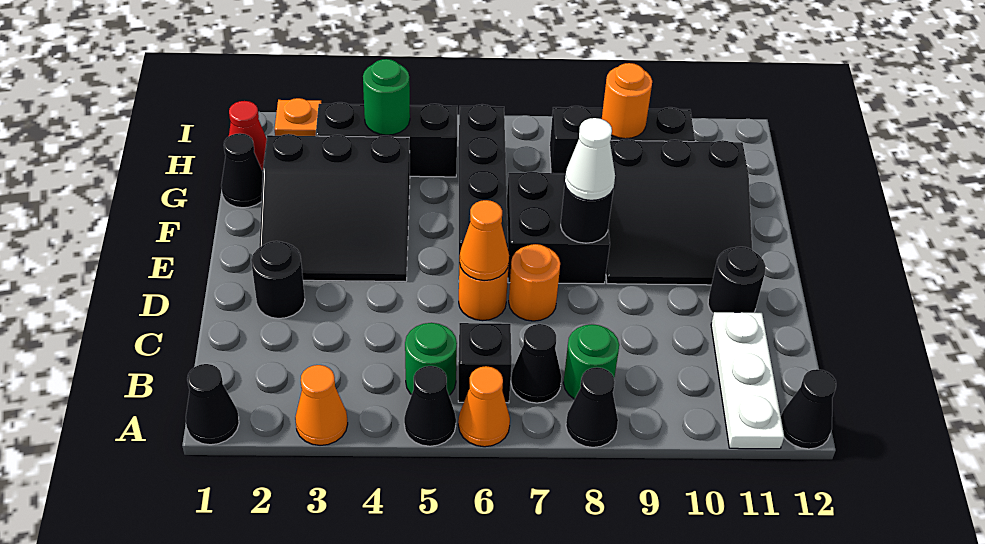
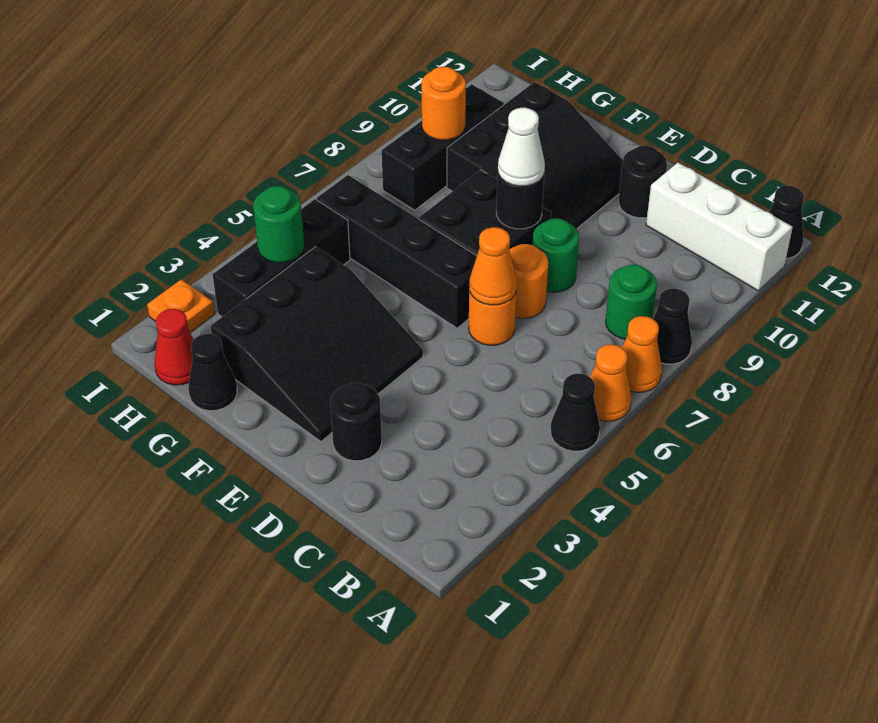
black cone A1 level 1 -> none
orange cone A3 level 1 -> orange cone A7 level 1
white plate A11:C11 level 1 -> white brick A11:C11 level 1
green round brick B5 level 1 -> green round brick D8 level 1
black brick B6 level 1 -> none
black cone B7 level 1 -> none

